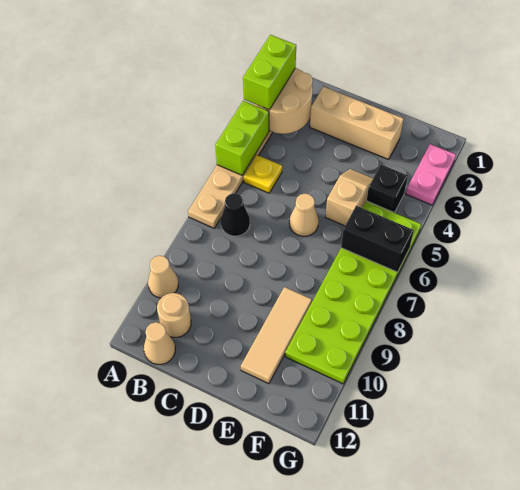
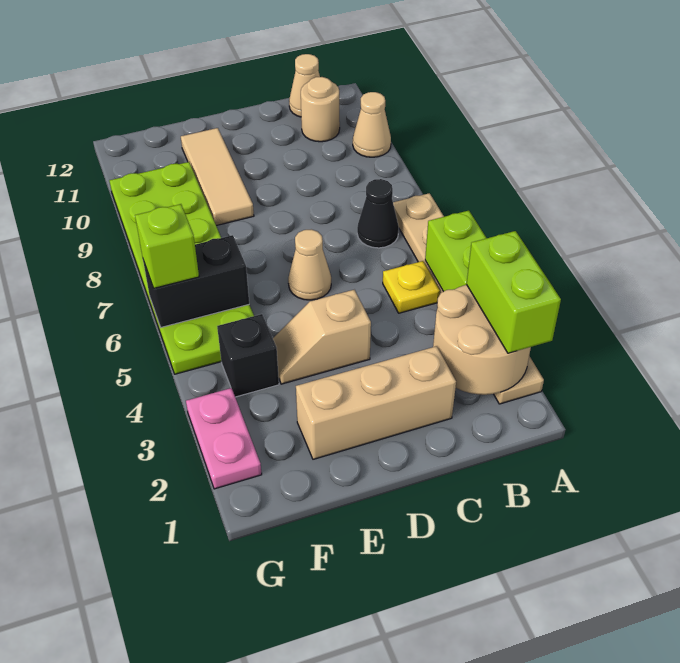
tan slope E4:E5 level 1 top 5 -> tan slope D4:E4 level 1 top D
none -> lime brick G6 level 3

